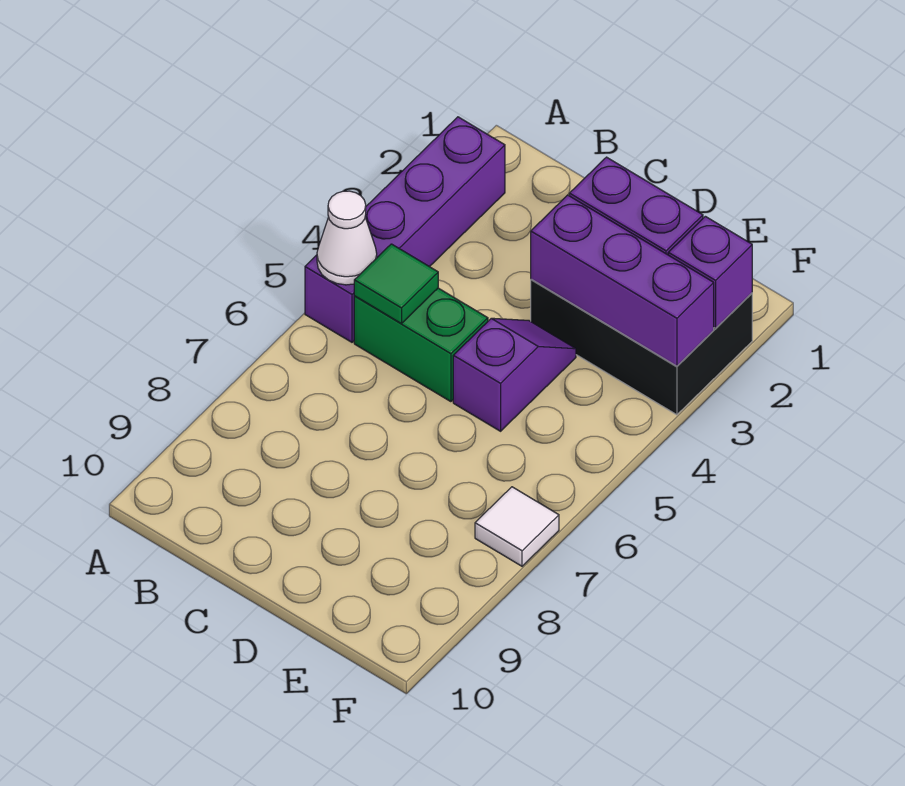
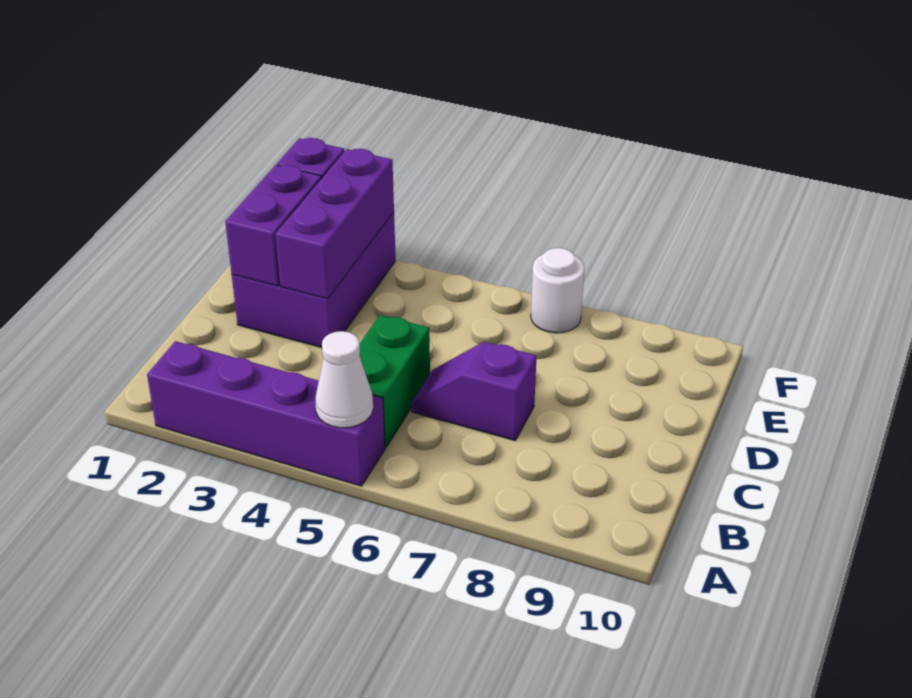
green tile B5 level 2 -> none
black brick D2:F3 level 1 -> purple brick D2:F3 level 1
purple slope D4:D5 level 1 top 5 -> purple slope C6:C7 level 1 top 7
white tile F7 level 1 -> white round brick F7 level 1

